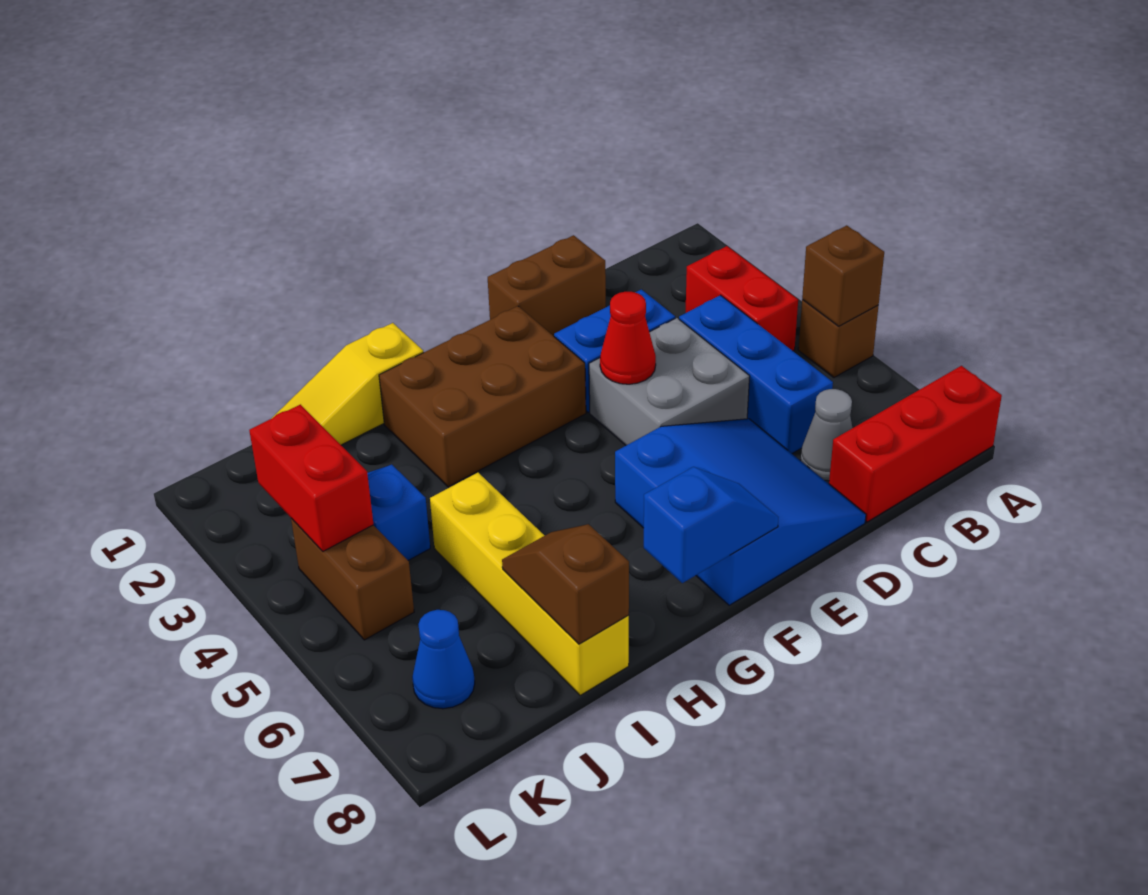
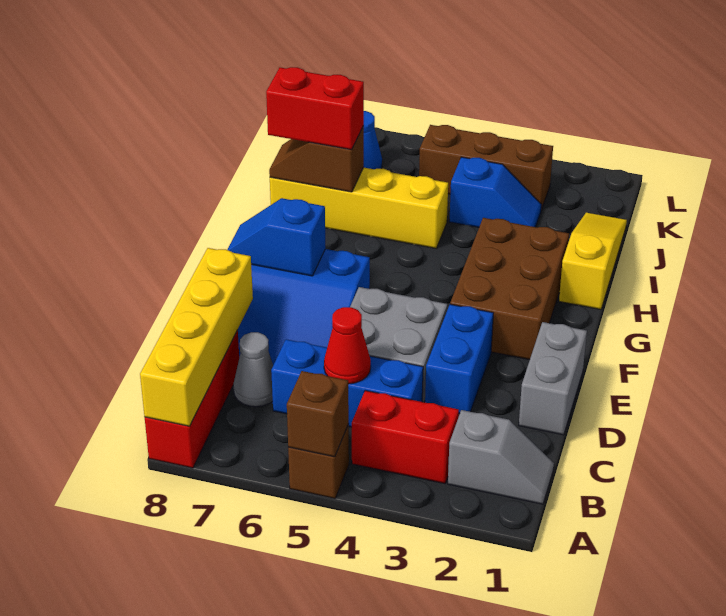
none -> yellow brick A8:D8 level 2
none -> grey slope B1:B2 level 1 top 2
brown brick D1:E1 level 1 -> grey brick D1:E1 level 1
red cone E4 level 2 -> red cone C5 level 2
blue slope F8:G8 level 2 top G -> blue slope F7:F8 level 2 top 7
brown slope I7:I8 level 2 top 8 -> brown slope I7:I8 level 2 top 7
red brick K3:K4 level 2 -> red brick I7:I8 level 3
brown brick K4:K5 level 1 -> brown brick K3:K5 level 1

